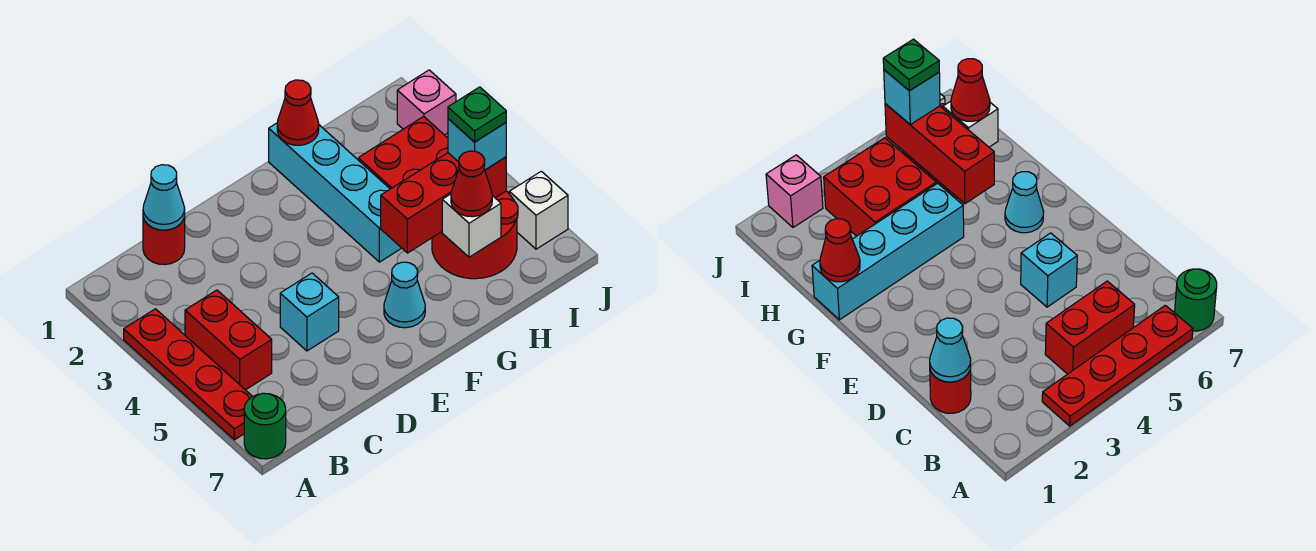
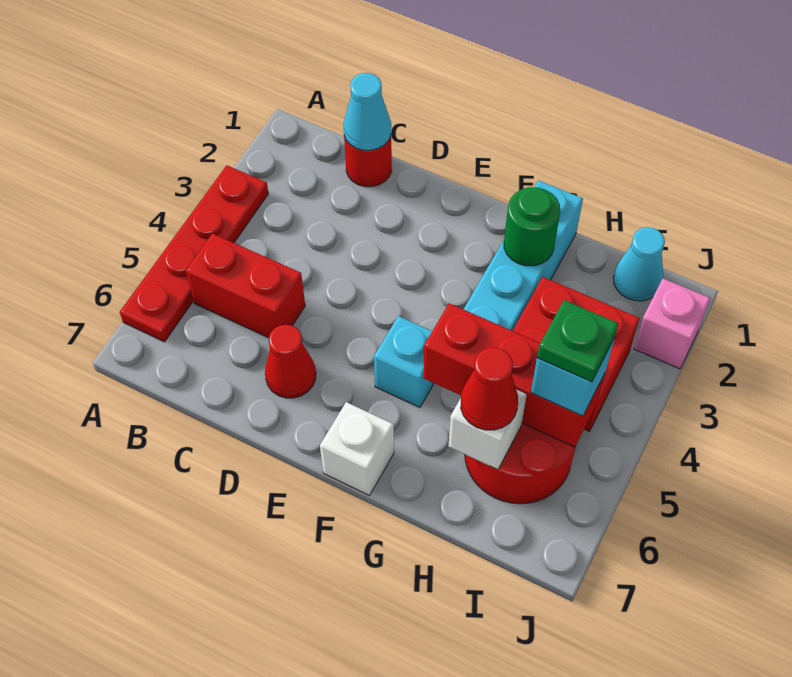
green round brick A7 level 1 -> green round brick G2 level 2
red brick B4:B5 level 1 -> red brick B5:C5 level 1
cyan brick D5 level 1 -> cyan brick F5 level 1
cyan cone F6 level 1 -> cyan cone I1 level 1
red cone G1 level 2 -> red cone D6 level 1
white brick J6 level 1 -> white brick F7 level 1

